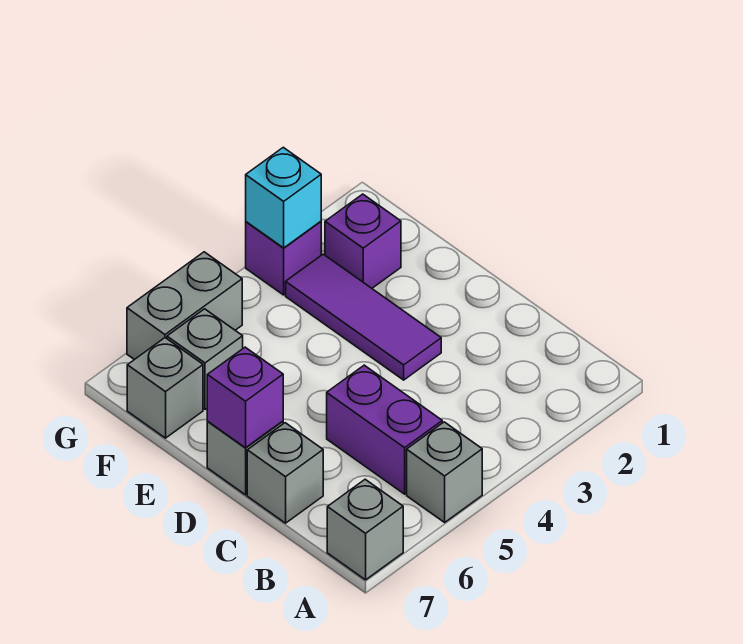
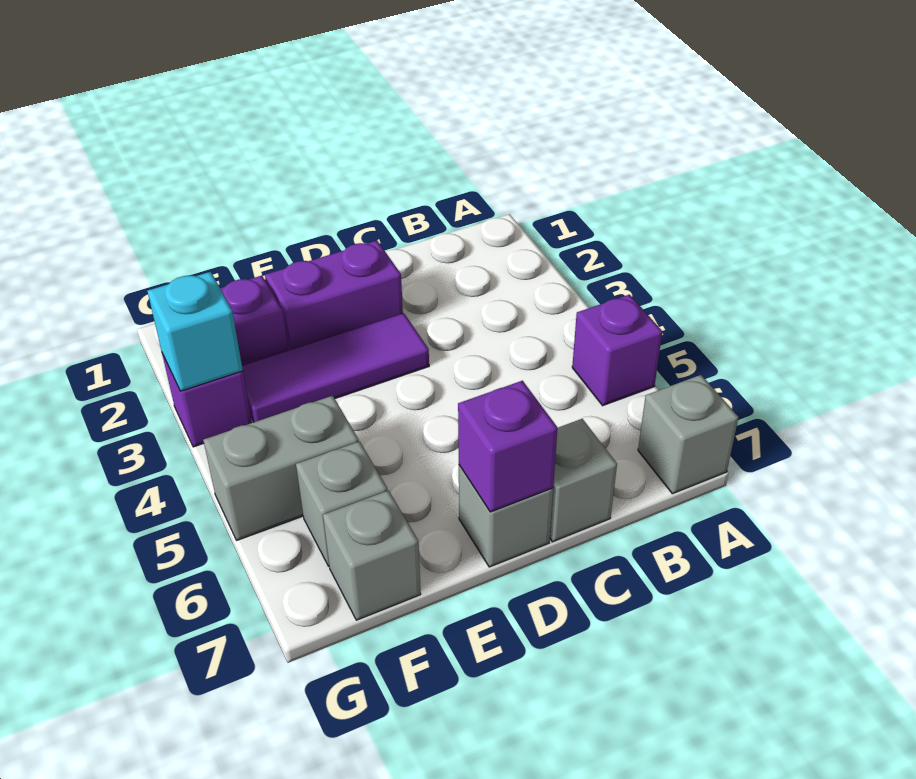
grey brick A5 level 1 -> purple brick A5 level 1
purple brick B5:C5 level 1 -> purple brick D2:E2 level 1
grey brick G5:G6 level 1 -> grey brick F5:G5 level 1

